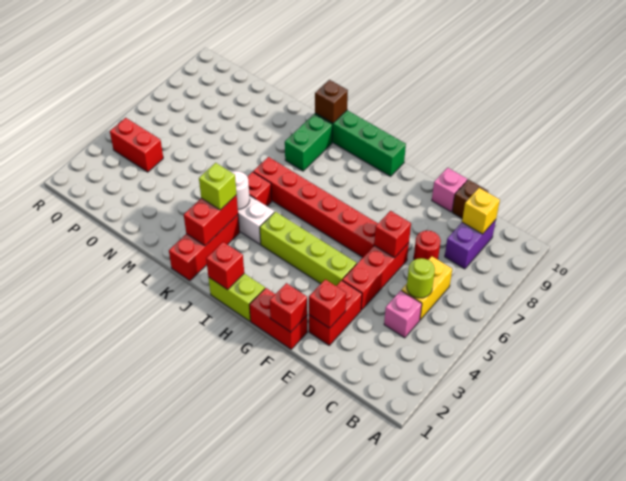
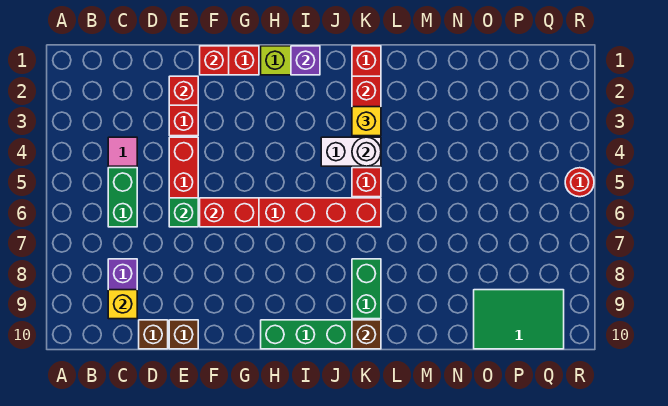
pink brick C4 level 1 -> pink tile C4 level 1
yellow brick C5:C6 level 1 -> green brick C5:C6 level 1
lime round brick C5 level 2 -> none
red round brick D7 level 1 -> red round brick R5 level 1
red brick E6 level 2 -> green brick E6 level 2
pink brick E10 level 1 -> brown brick E10 level 1
lime brick F4:I4 level 1 -> none
red brick I1 level 2 -> purple brick I1 level 2
lime brick K3 level 3 -> yellow brick K3 level 3
none -> green tile O9:Q10 level 1
red brick P4:Q4 level 1 -> red brick F6:G6 level 2

